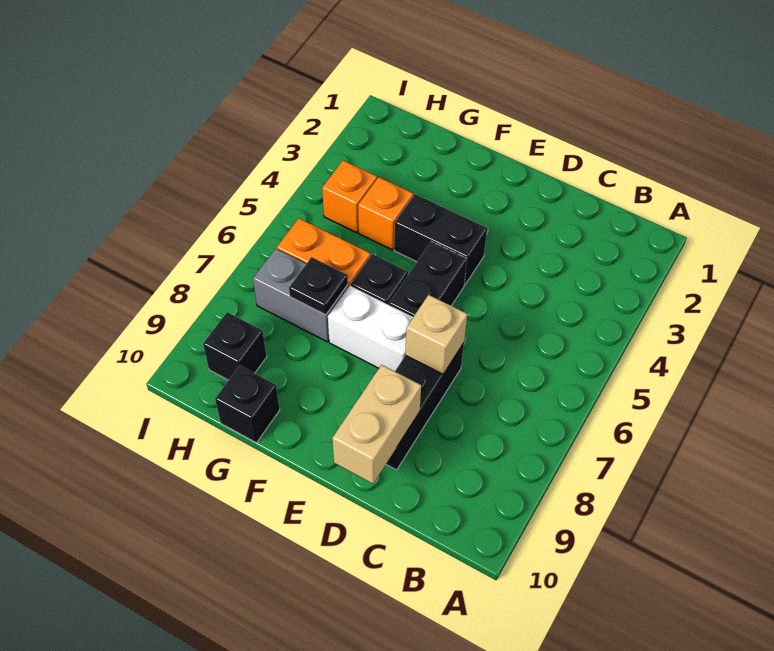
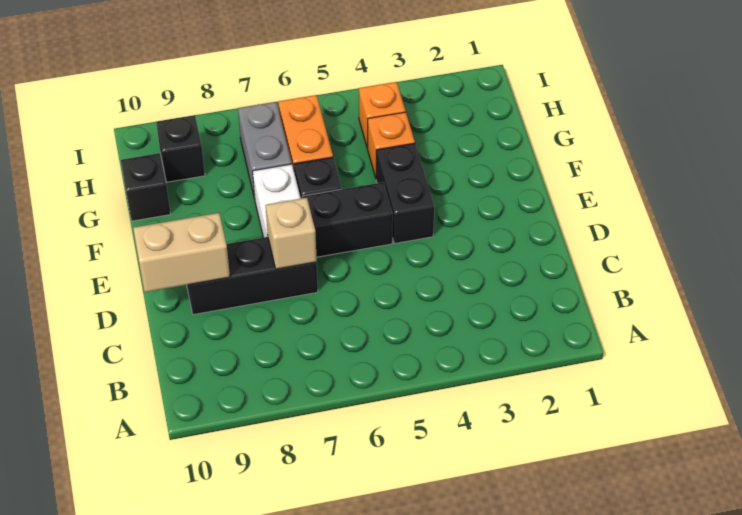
black plate G7 level 2 -> none

